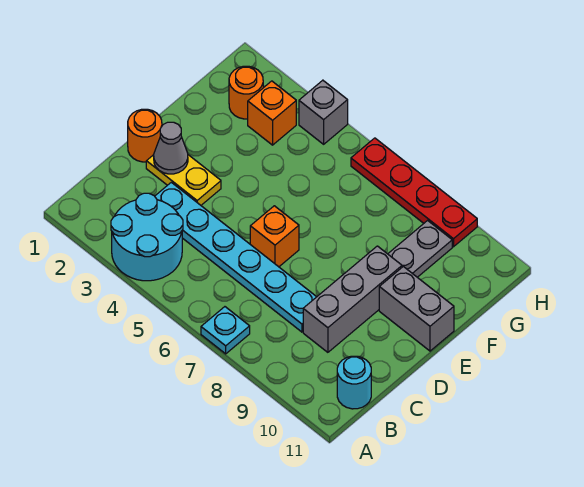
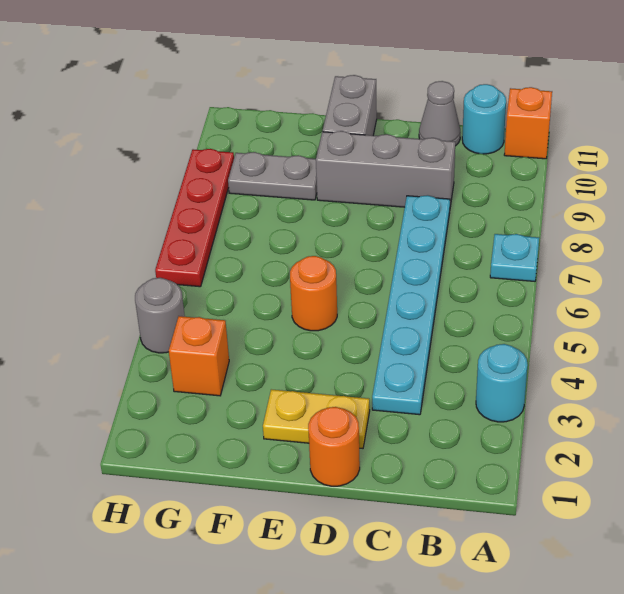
cyan round brick A3:B4 level 1 -> cyan round brick A3 level 1
yellow plate D2:D3 level 1 -> yellow plate D2:E2 level 1
grey cone D2 level 2 -> grey cone C11 level 1
orange brick D6 level 1 -> orange brick A11 level 1
orange round brick G2 level 1 -> orange round brick E5 level 1
grey brick H4 level 1 -> grey round brick H4 level 1

